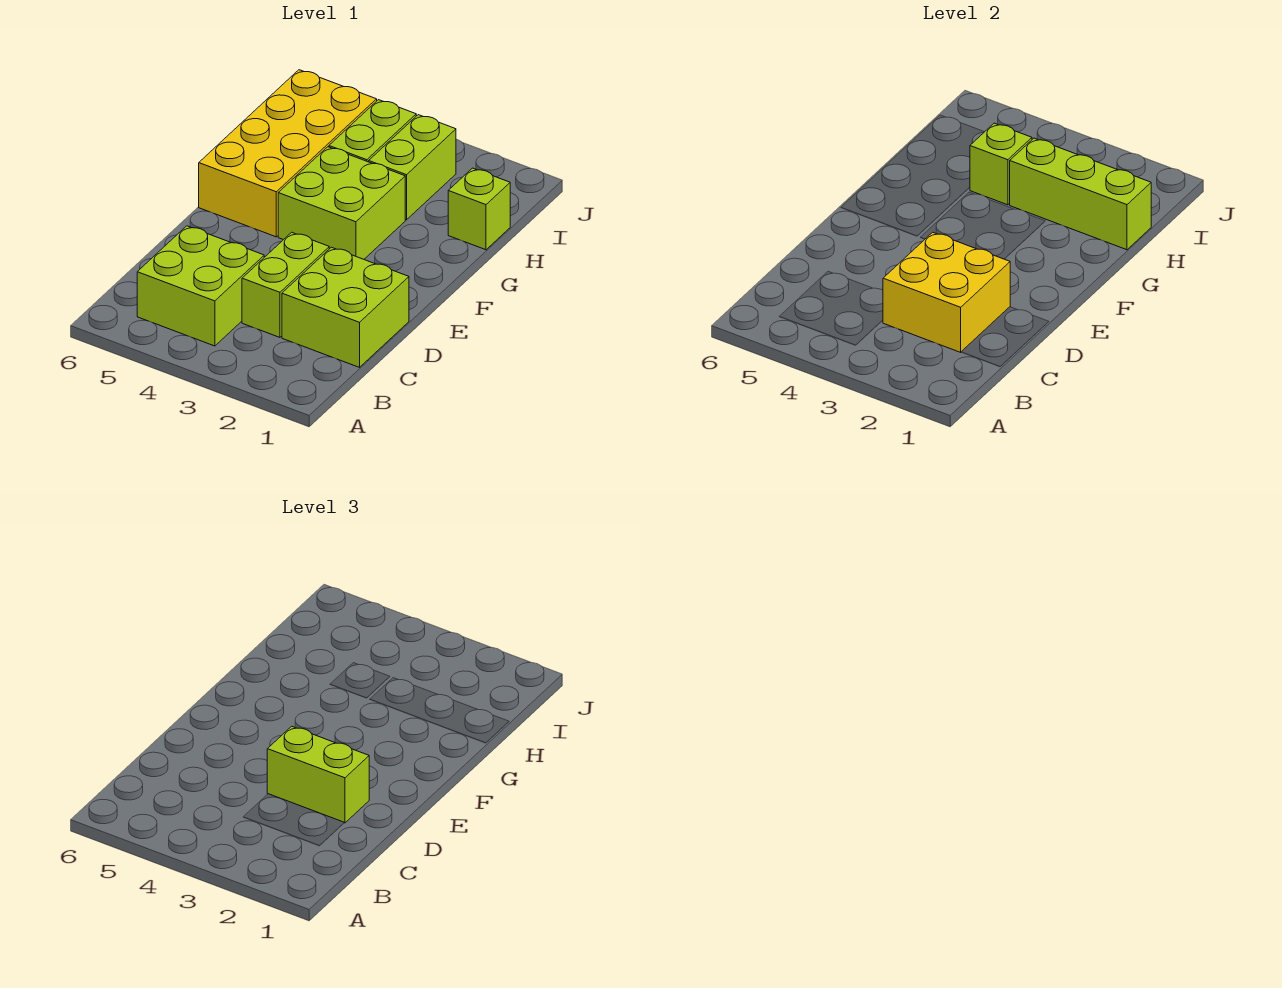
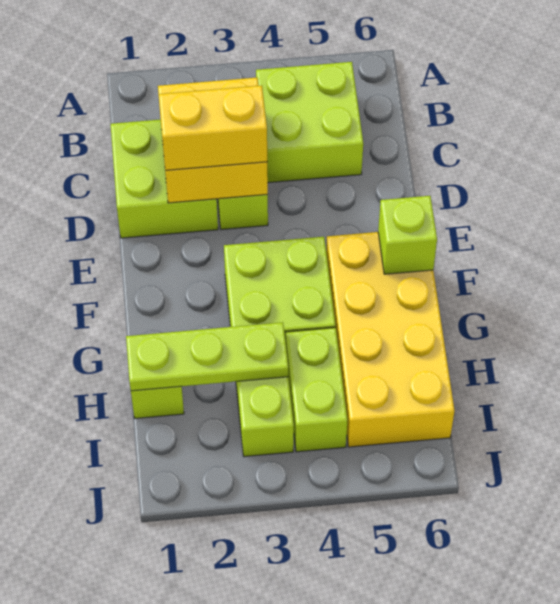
lime brick D2:D3 level 3 -> yellow brick D2:D3 level 3
lime brick H1:H3 level 2 -> lime plate H1:H3 level 2
lime brick H4 level 2 -> lime brick F6 level 2

